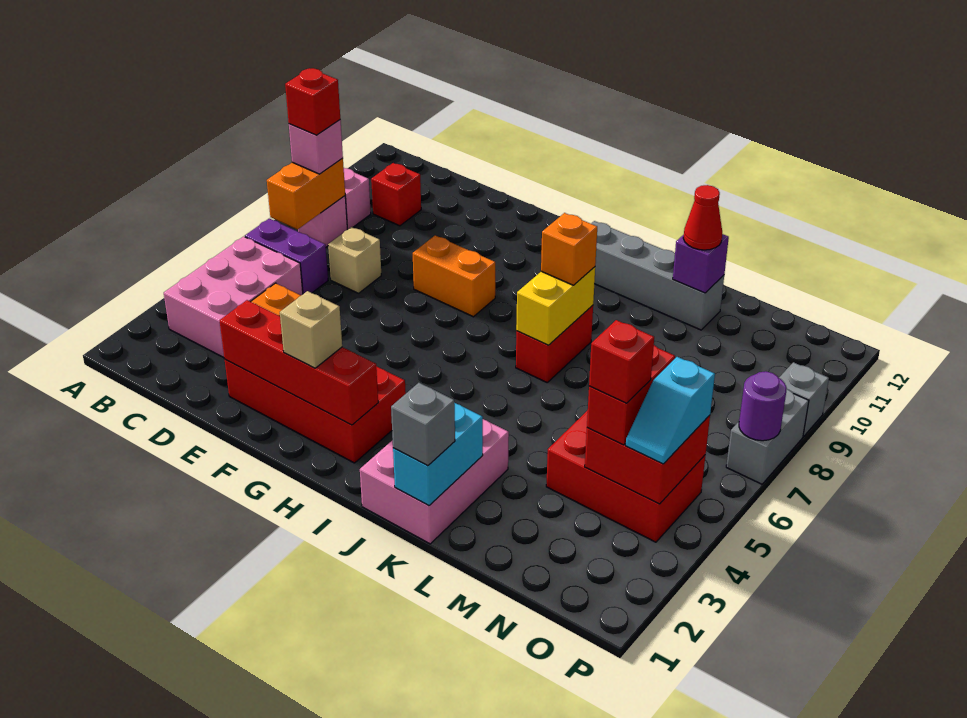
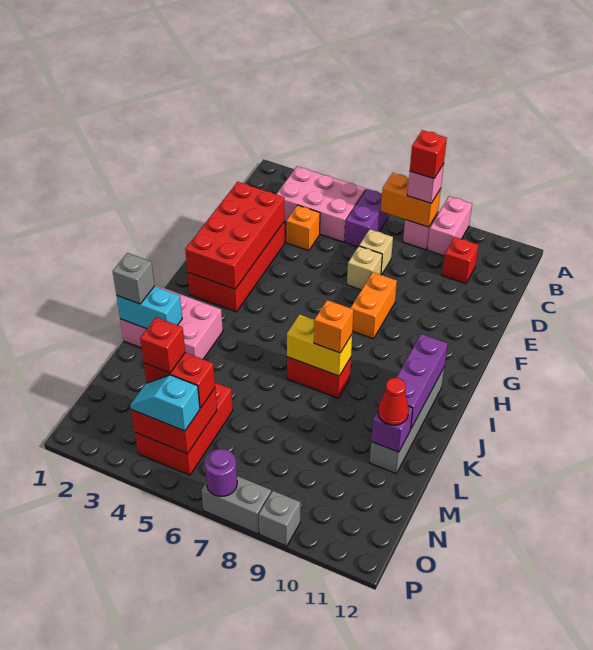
red brick E2:H2 level 2 -> red brick E2:H3 level 2
tan brick G2 level 3 -> tan brick E7 level 1
none -> purple brick I11:K11 level 2

